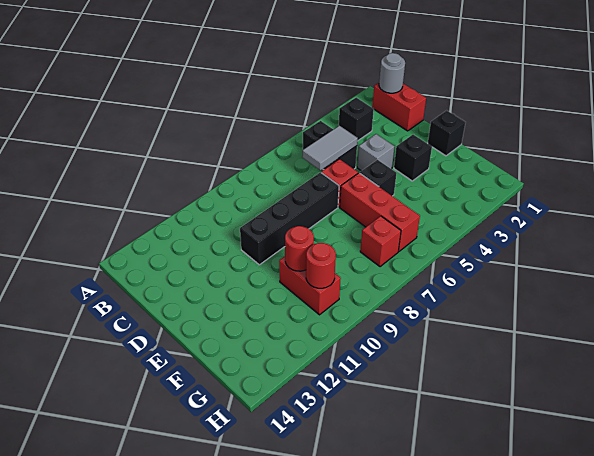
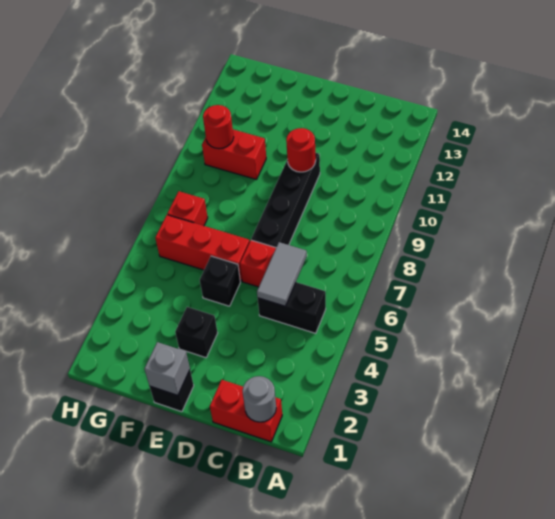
black brick B3 level 1 -> none
grey brick D4 level 1 -> grey brick E1 level 2
red round brick F10 level 2 -> red round brick D10 level 2

